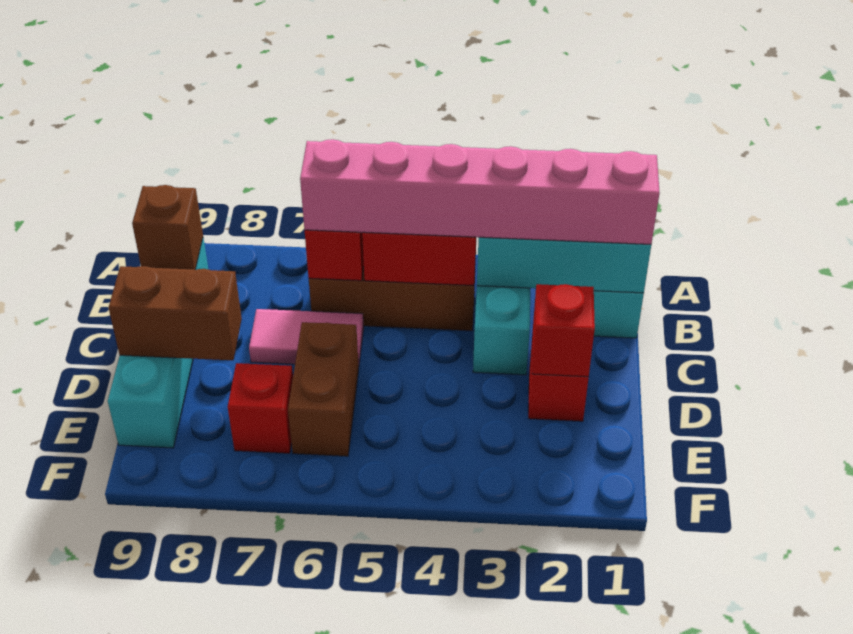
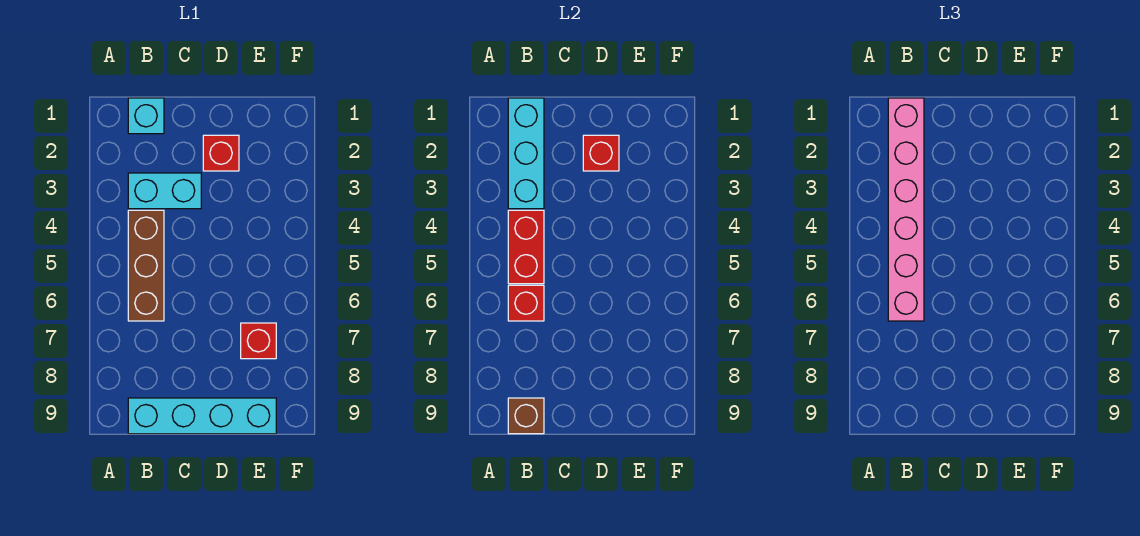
pink tile C6:C7 level 1 -> none
brown brick D6:E6 level 1 -> none
brown brick D8:D9 level 2 -> none

